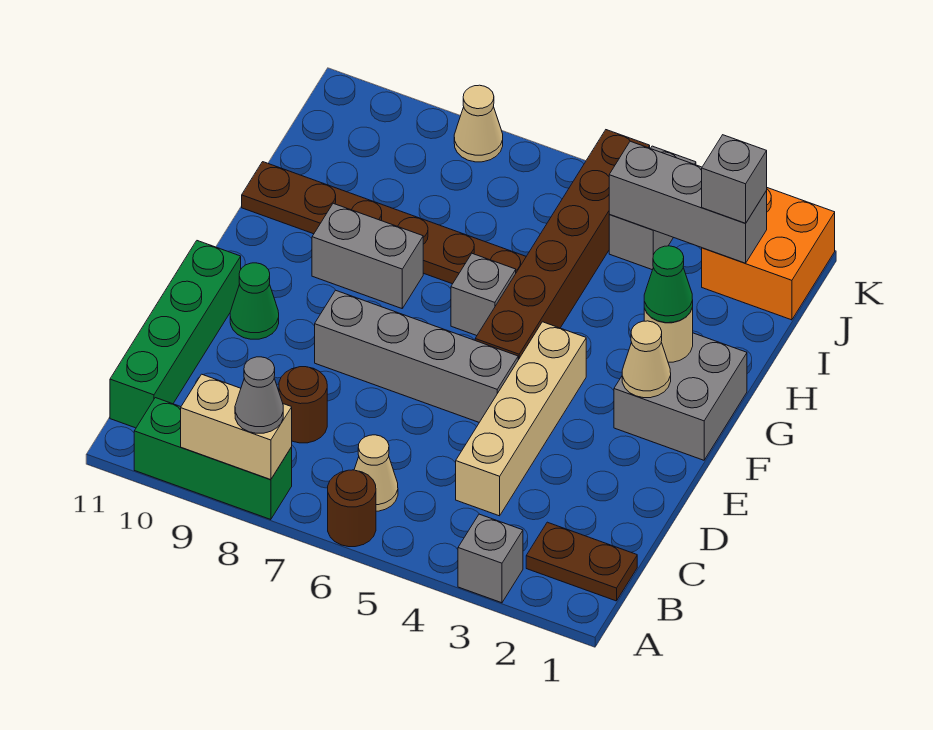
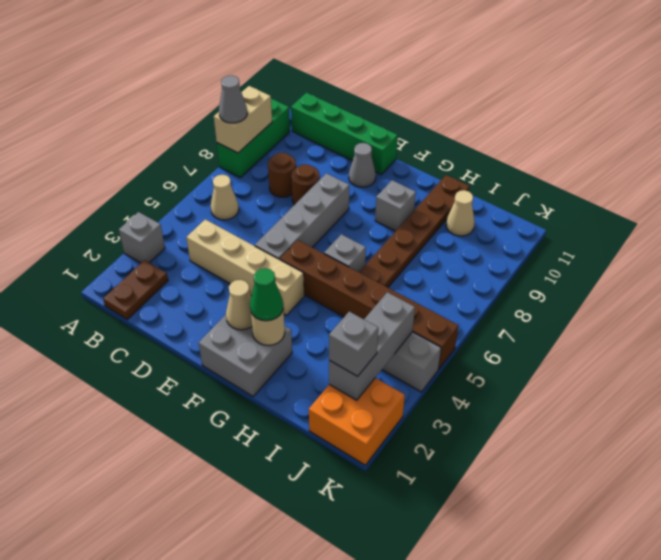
brown round brick A6 level 1 -> brown round brick D8 level 1
green cone E10 level 1 -> grey cone E10 level 1
grey brick G8:G9 level 1 -> grey brick G9 level 1
tan cone K8 level 1 -> tan cone I10 level 1

